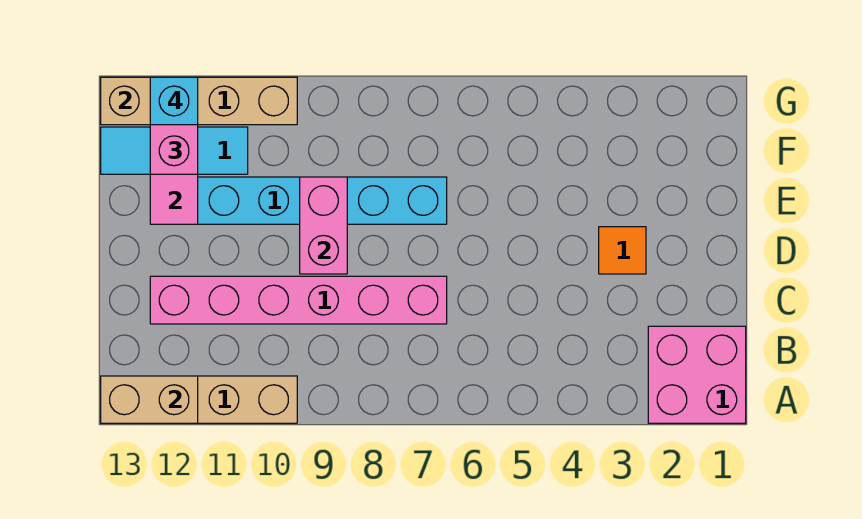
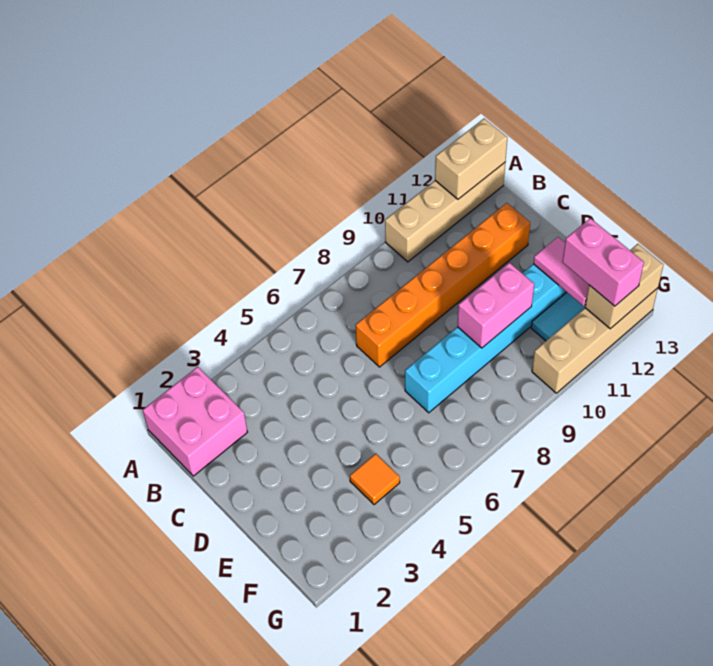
pink brick C7:C12 level 1 -> orange brick C7:C12 level 1
orange tile D3 level 1 -> orange tile F4 level 1
pink brick D9:E9 level 2 -> pink brick E9:E10 level 2
cyan brick G12 level 4 -> none

